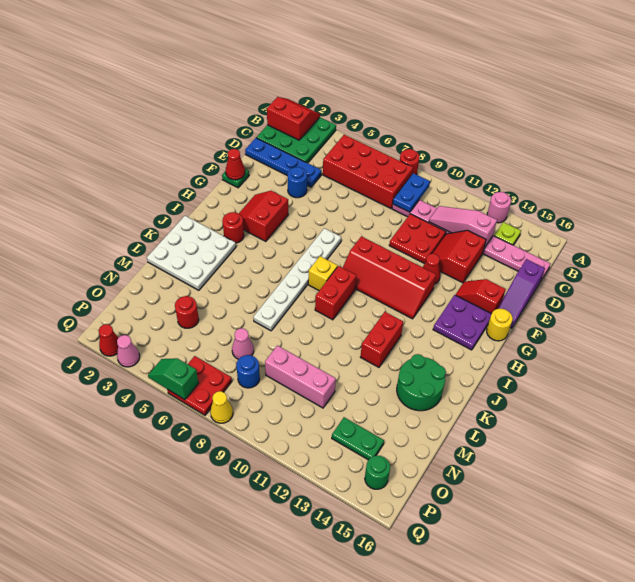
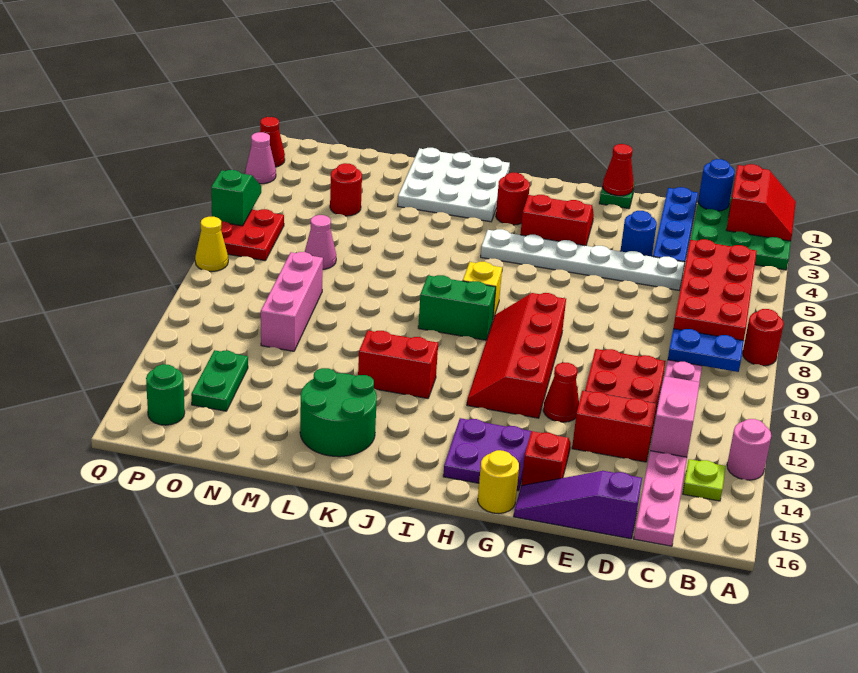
white plate G7:L7 level 1 -> white plate D5:I5 level 1
red brick I9:J9 level 1 -> green brick I9:J9 level 1
blue round brick O8 level 1 -> blue round brick C1 level 2

